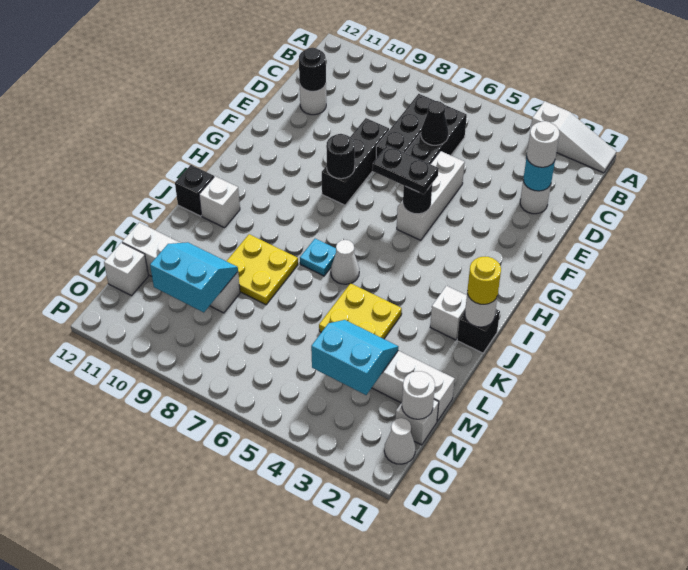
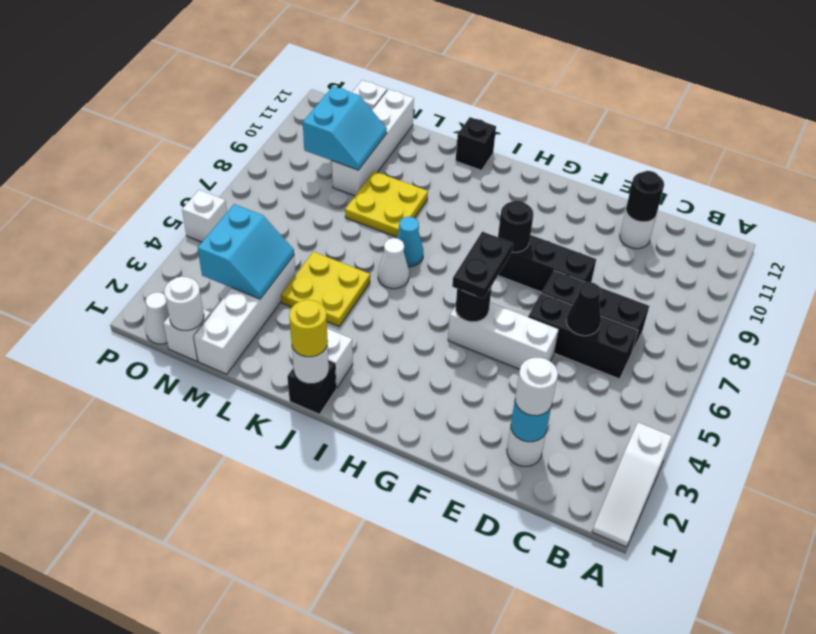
cyan plate J7 level 1 -> cyan cone J7 level 1
white brick J11 level 1 -> white brick P5 level 1

